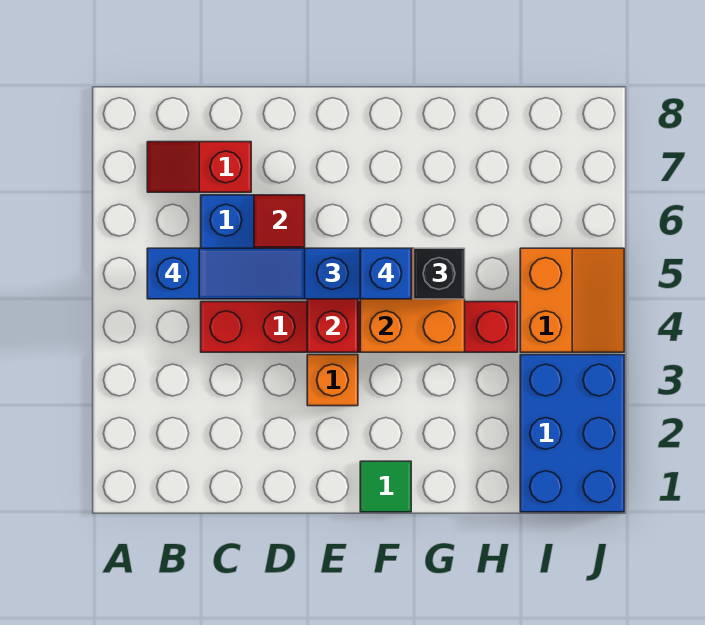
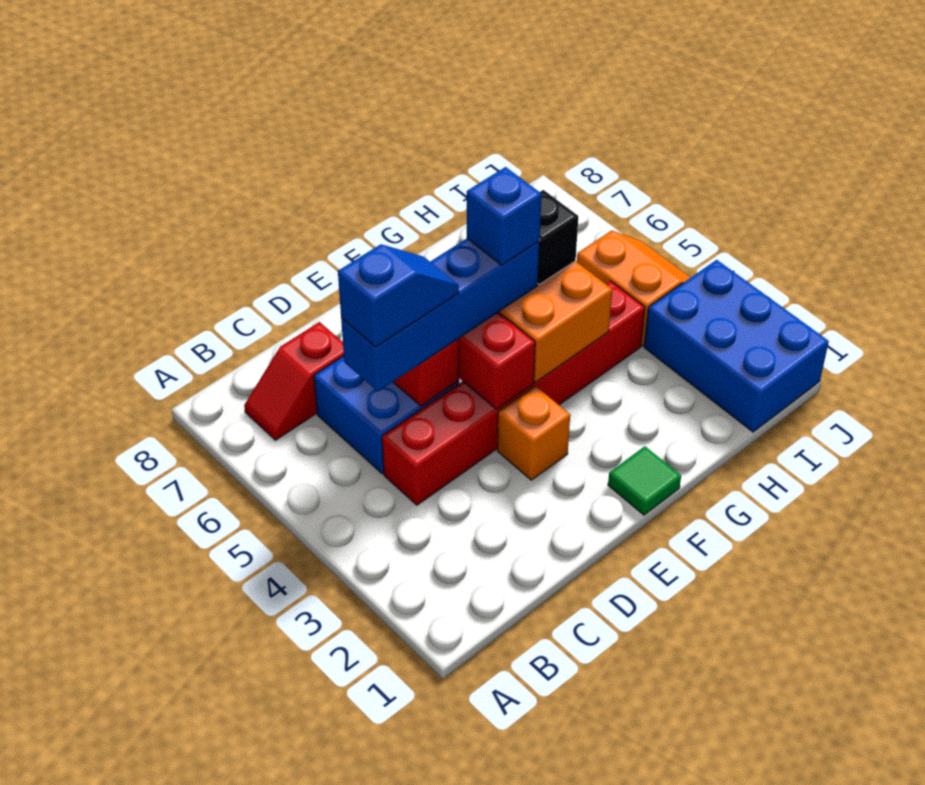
blue slope B5:D5 level 4 top B -> blue slope C5:D5 level 4 top C

